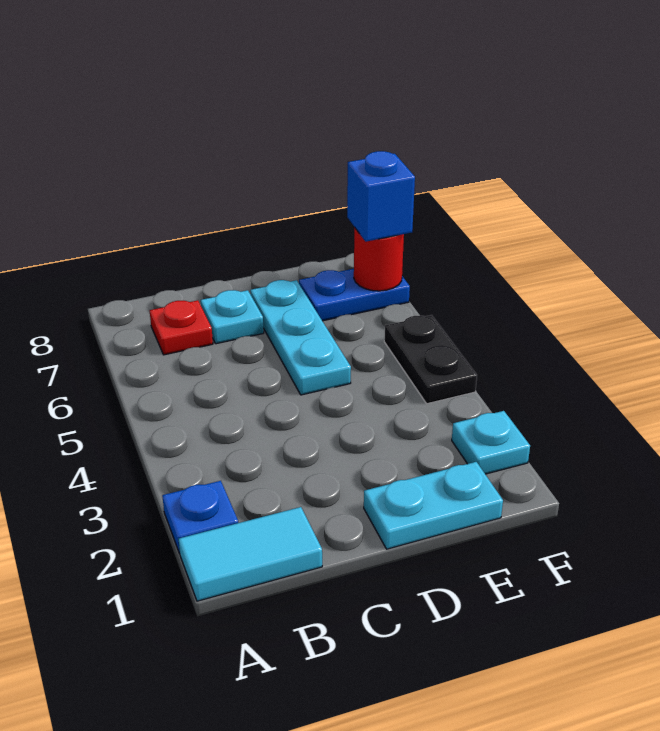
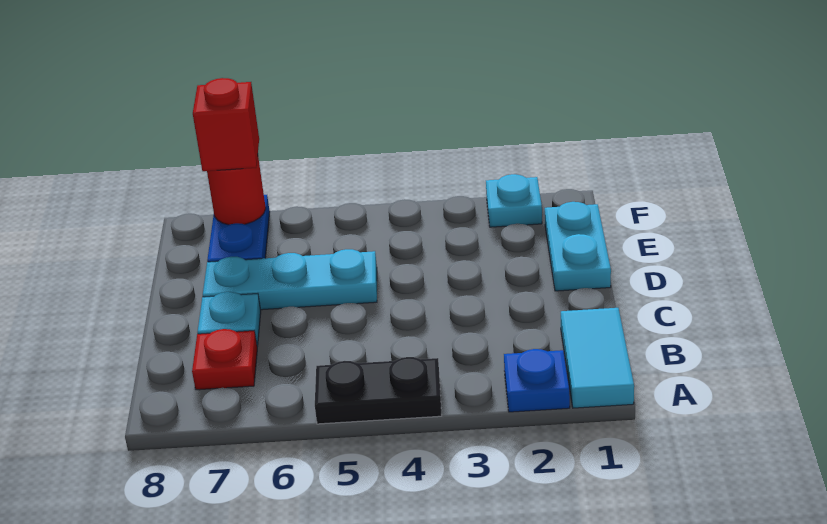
black plate F4:F5 level 1 -> black plate A4:A5 level 1
blue brick F7 level 3 -> red brick F7 level 3

